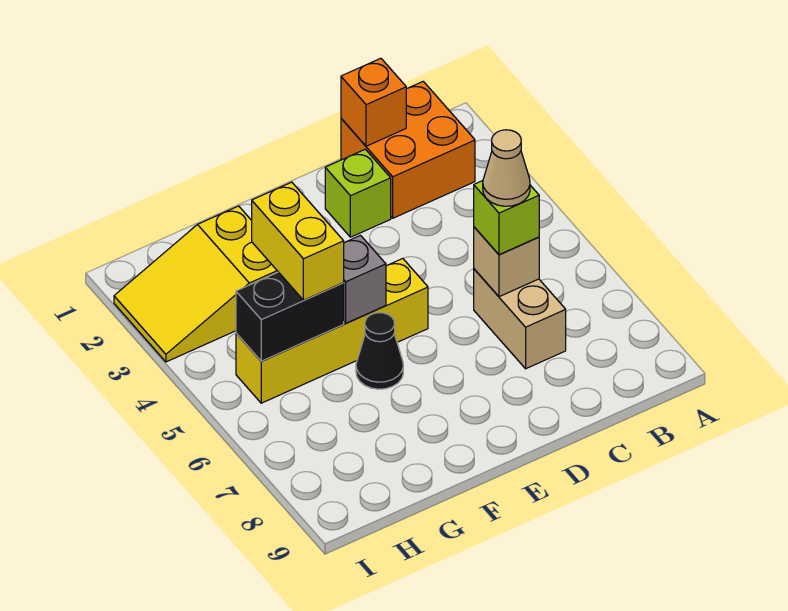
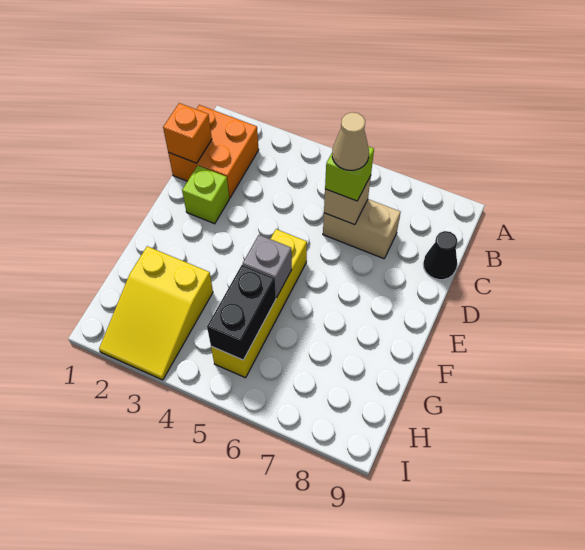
black cone F6 level 1 -> black cone C9 level 1
yellow brick G4:G5 level 3 -> none

